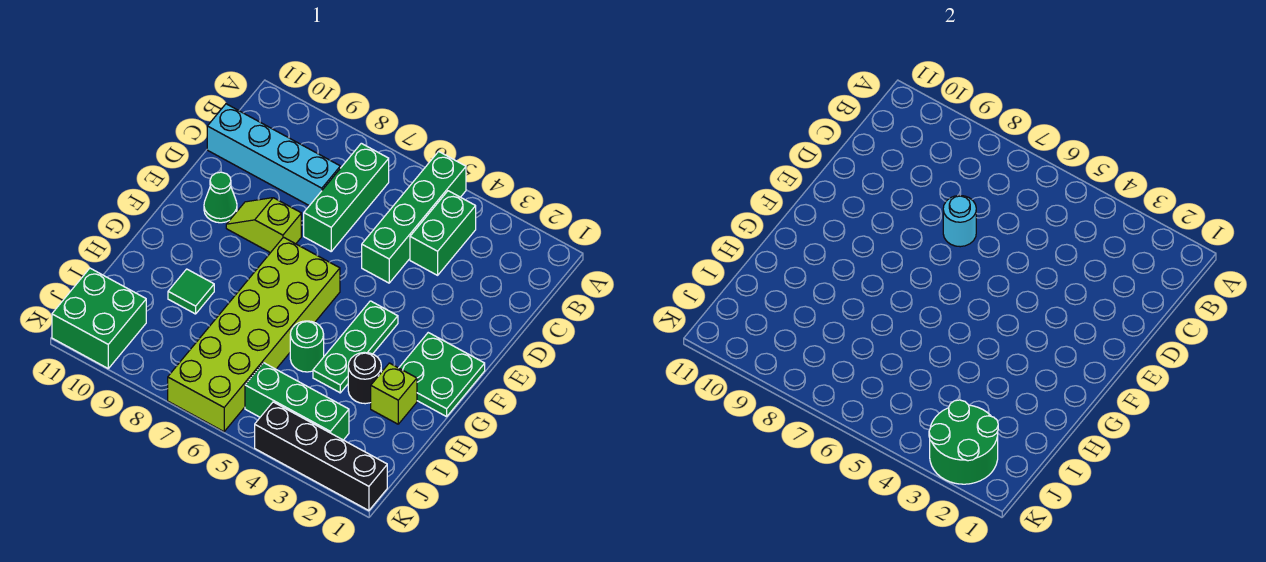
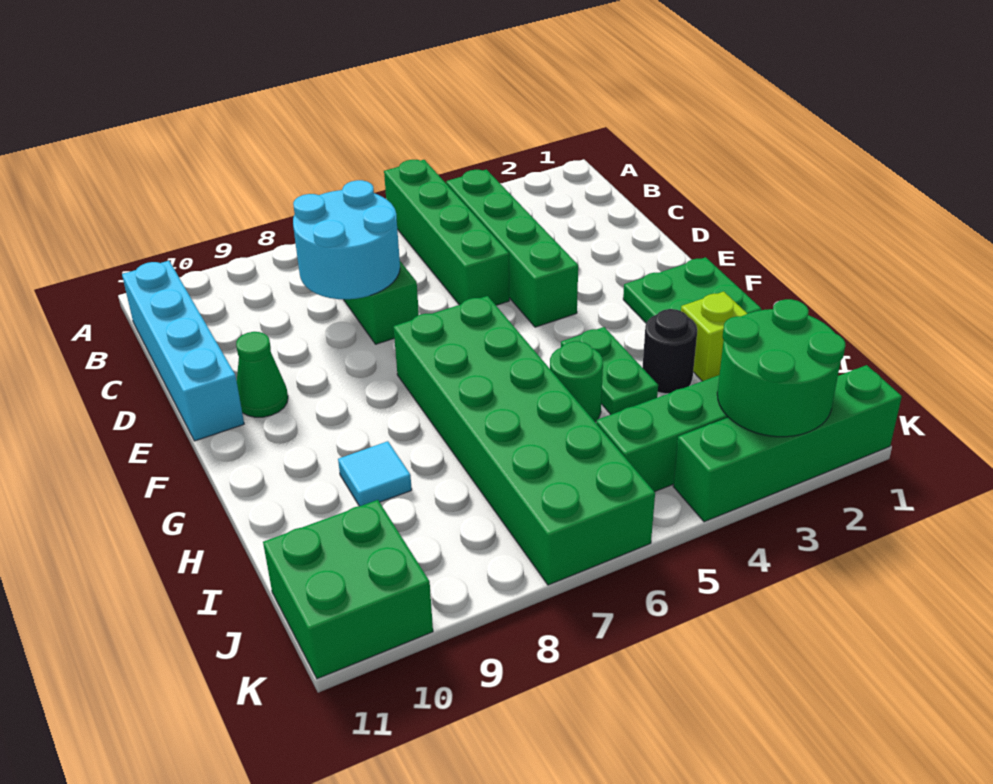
green brick B4:C4 level 1 -> green brick B4:E4 level 1
cyan brick C8:C11 level 1 -> cyan brick B11:E11 level 1
cyan round brick D7 level 2 -> cyan round brick C7:D8 level 2
lime slope E8:E9 level 1 top 8 -> none
green plate F4:H4 level 1 -> green plate G4:H4 level 1
lime brick F6:K7 level 1 -> green brick F6:K7 level 1
green tile H9 level 1 -> cyan tile H9 level 1
black brick K1:K4 level 1 -> green brick K1:K4 level 1

